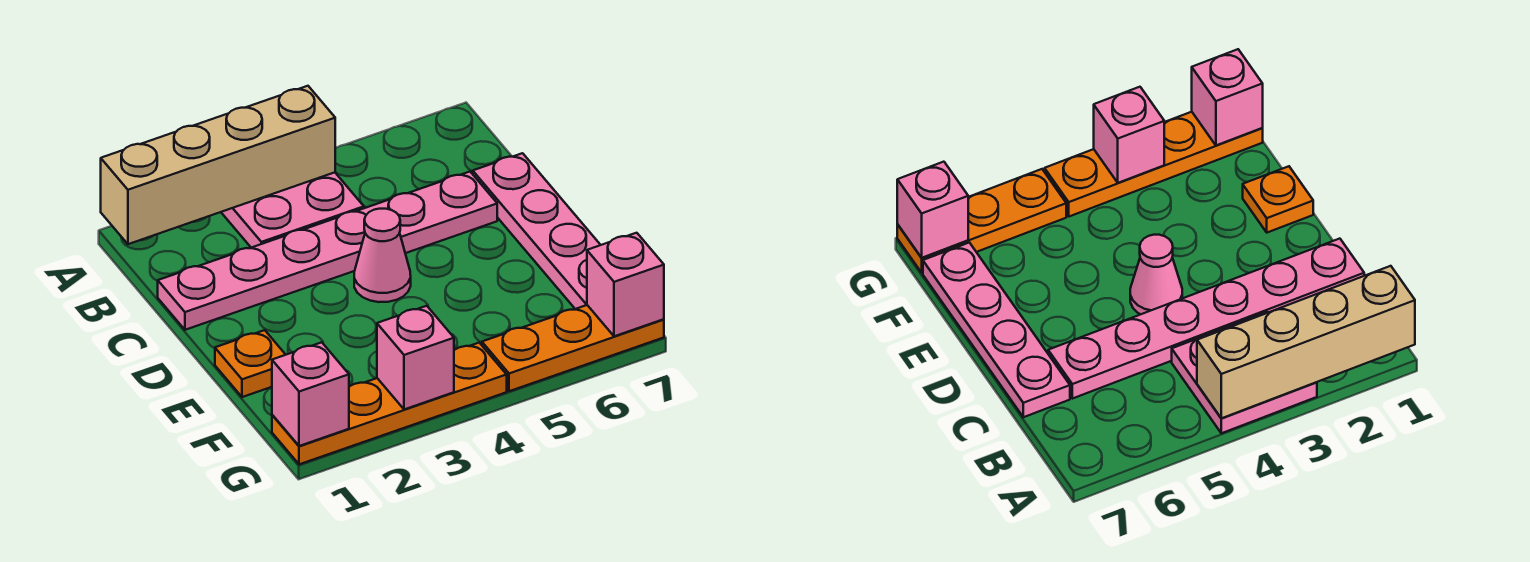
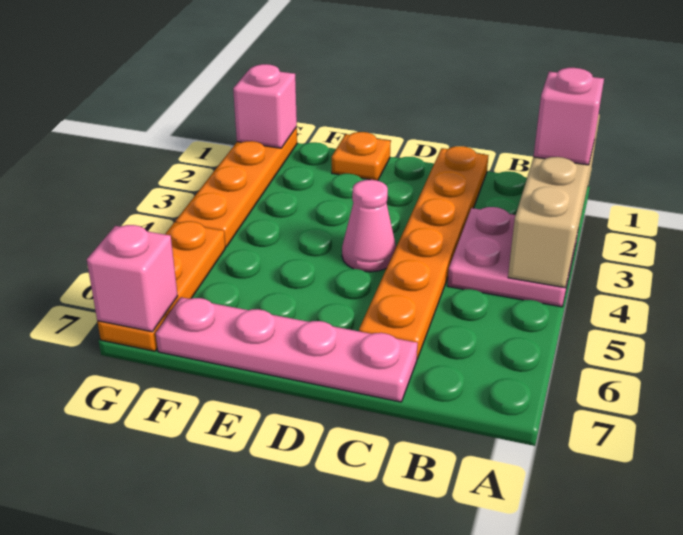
pink plate C1:C6 level 1 -> orange plate C1:C6 level 1
pink brick G3 level 2 -> pink brick A2 level 3

